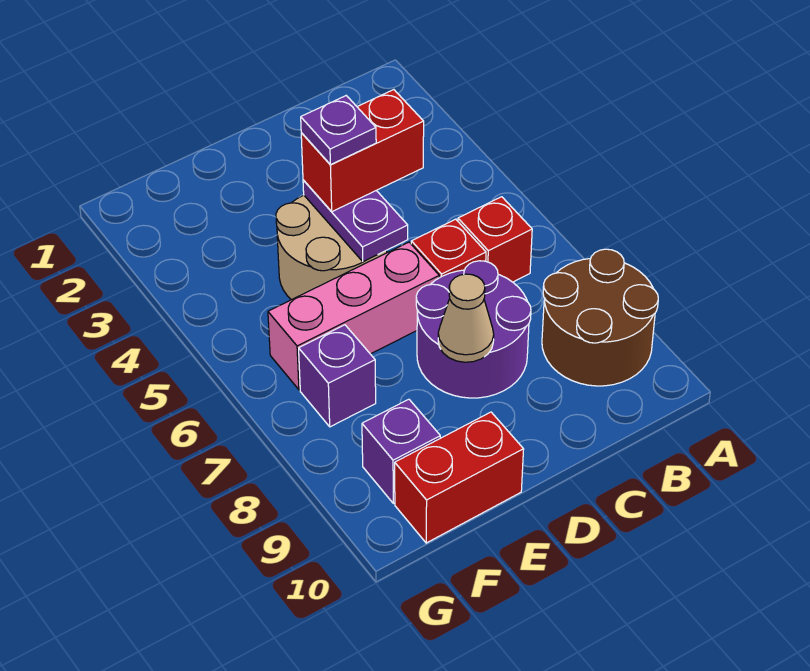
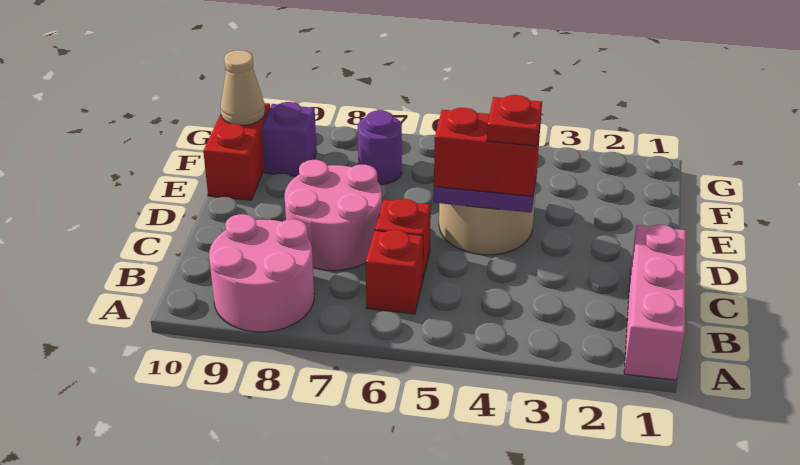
brown round brick A8:B9 level 1 -> pink round brick A8:B9 level 1
red brick C4:D4 level 3 -> red brick D4:D5 level 3
purple round brick C7:D8 level 1 -> pink round brick C7:D8 level 1
purple plate D4 level 4 -> red plate D4 level 4
pink brick D6:F6 level 1 -> pink brick A1:C1 level 1
tan cone D8 level 2 -> tan cone F10 level 2
purple brick F7 level 1 -> purple round brick F7 level 1

